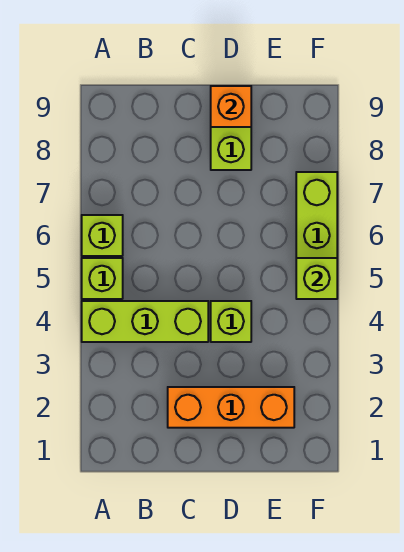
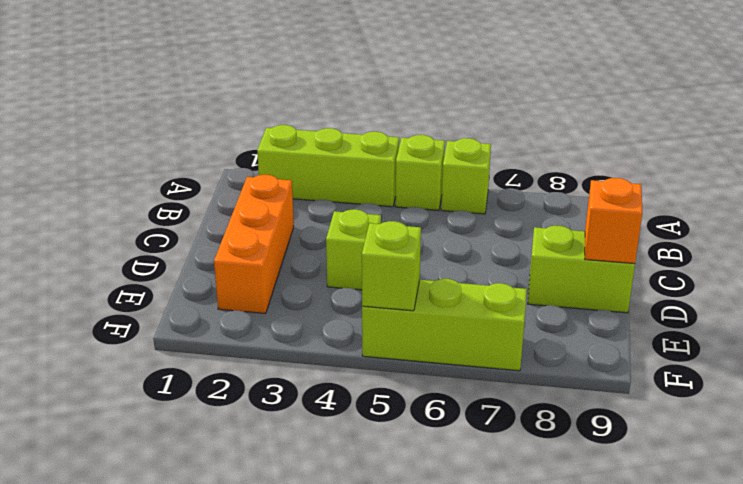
lime brick A4:C4 level 1 -> lime brick A2:A4 level 1

